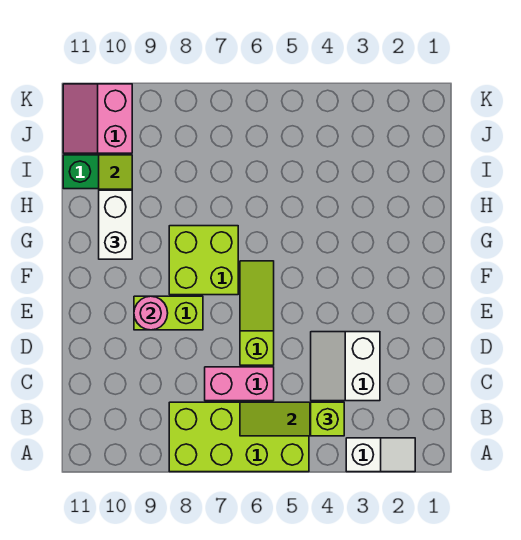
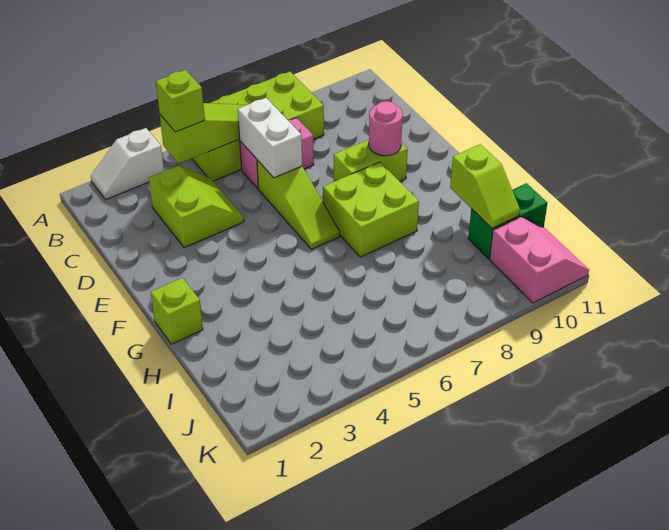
white slope C3:D4 level 1 top 3 -> lime slope C3:D4 level 1 top 3
none -> lime brick G1 level 1
white brick G10:H10 level 3 -> white brick C6:D6 level 2

